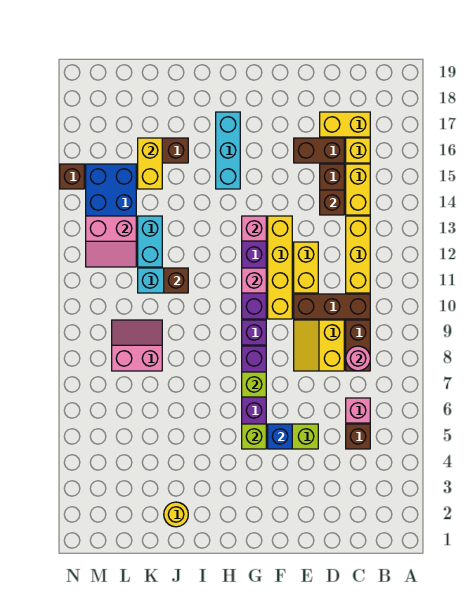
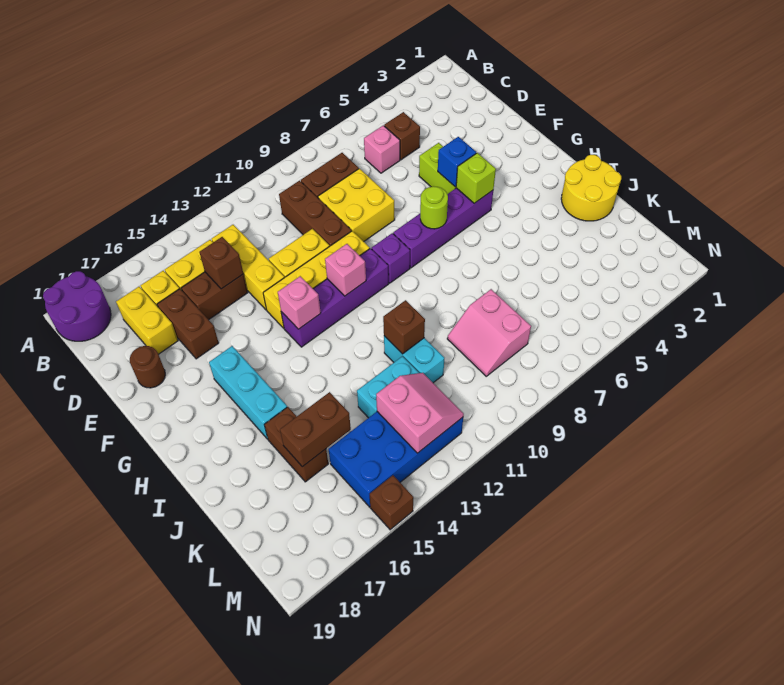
none -> purple round brick A18:B19 level 1
pink round brick C8 level 2 -> none
yellow brick C11:C13 level 1 -> yellow brick C13:E13 level 1
yellow slope D8:E9 level 1 top D -> yellow brick D8:E9 level 1
none -> brown round brick E18 level 1
lime brick G7 level 2 -> lime round brick G7 level 2
cyan brick H15:H17 level 1 -> cyan brick G16:I16 level 1
yellow round brick J2 level 1 -> yellow round brick I1:J2 level 1
yellow brick K15:K16 level 2 -> brown brick K15:K16 level 2

